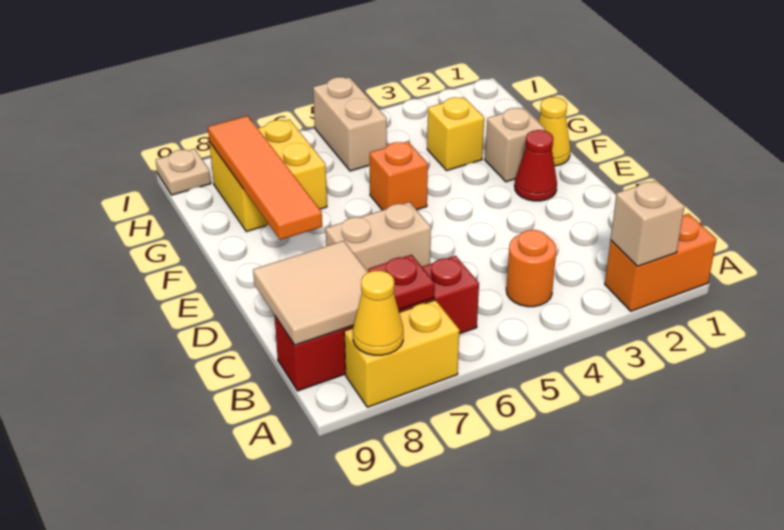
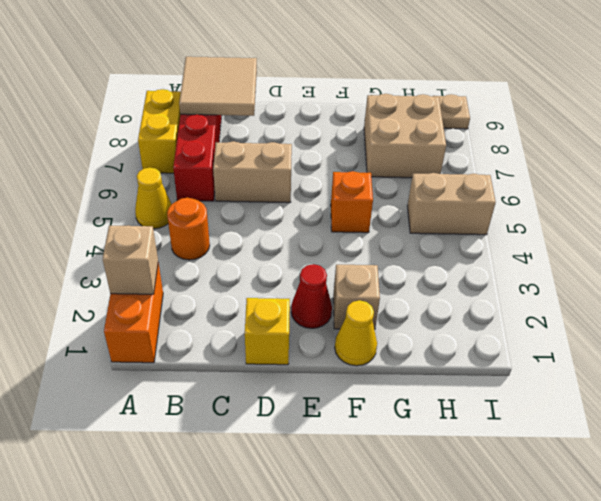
yellow cone A8 level 2 -> yellow cone A5 level 1
red plate B7 level 2 -> none
tan brick D6:D7 level 1 -> tan brick C6:D6 level 1
orange tile E8:H8 level 2 -> none
yellow brick G3 level 1 -> yellow brick D1 level 1
yellow brick G7:H8 level 1 -> tan brick G7:H8 level 1

